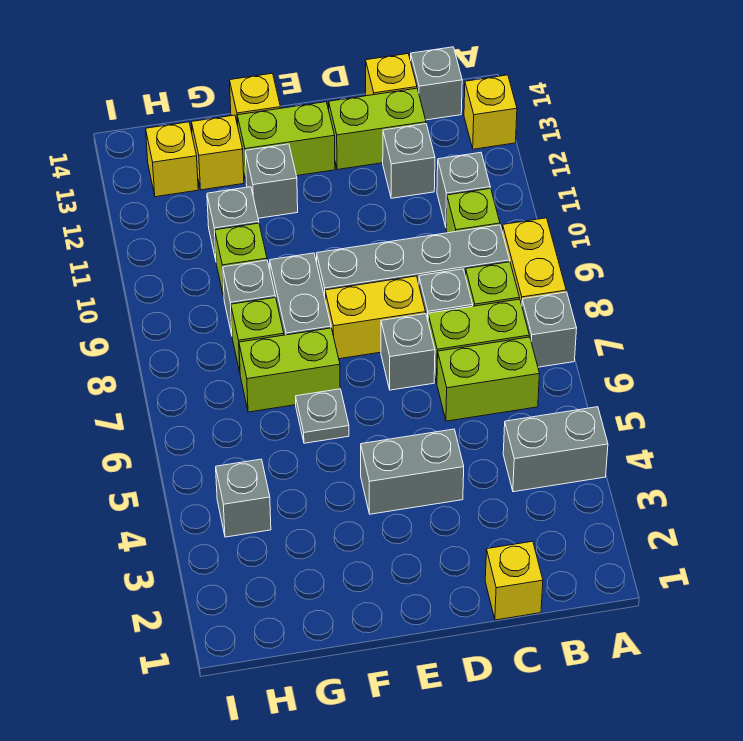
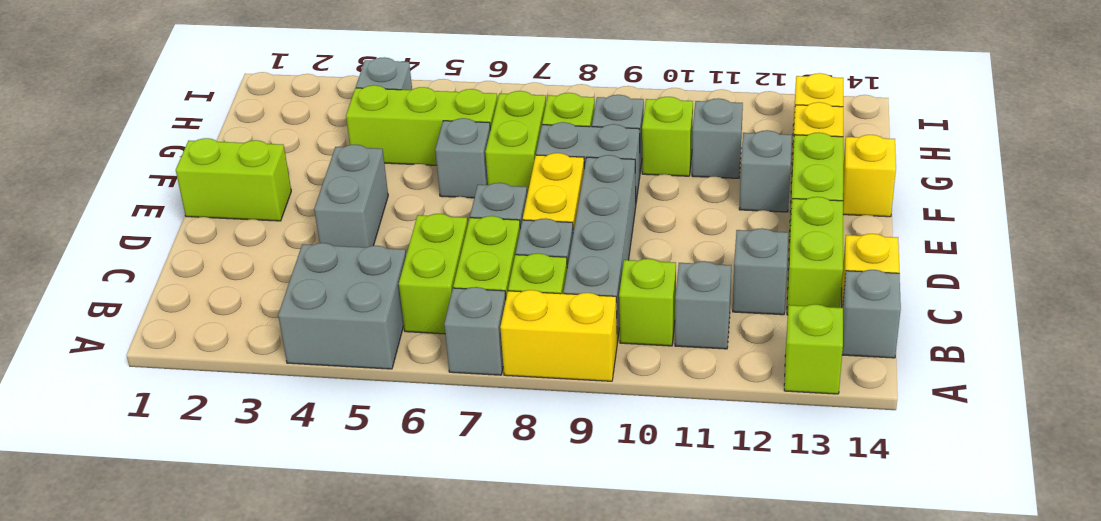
grey brick A4:B4 level 1 -> grey brick A4:B5 level 1
yellow brick A13 level 1 -> lime brick A13 level 1
yellow brick C1 level 1 -> none
none -> lime brick E1:E2 level 1
grey plate F6 level 1 -> grey brick F6 level 1
none -> lime brick G4:G6 level 1

